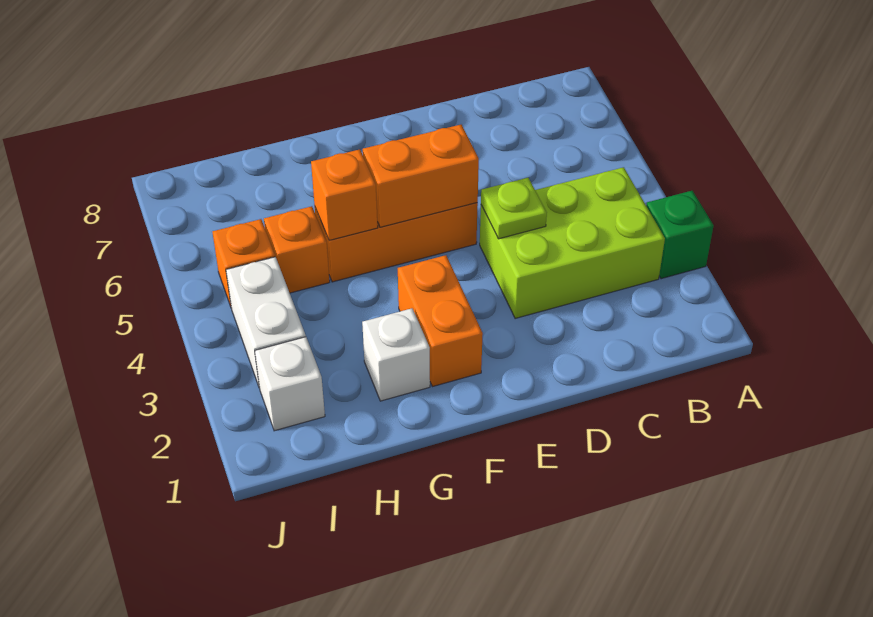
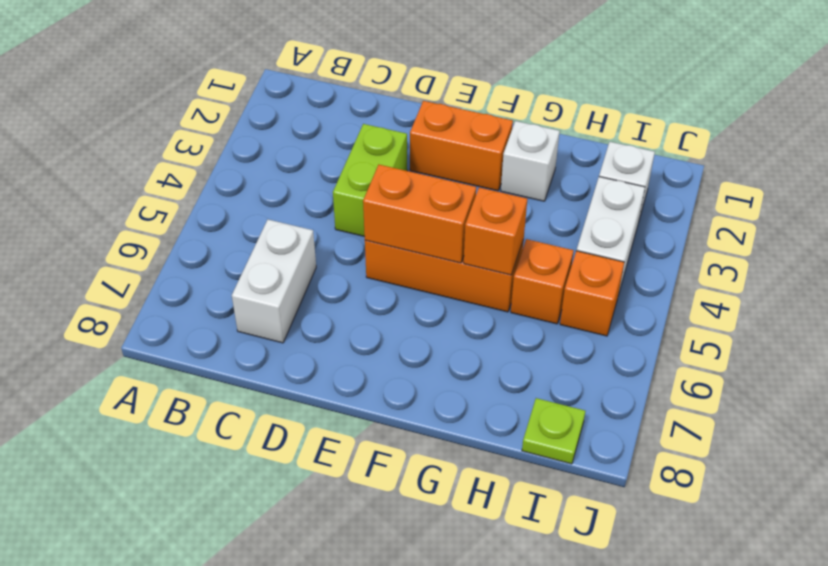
green brick A3 level 1 -> none
lime brick B3:D4 level 1 -> lime brick D3:D4 level 1
none -> white brick C6:C7 level 1
lime plate D4 level 2 -> lime plate I8 level 1
orange brick F2:F3 level 1 -> orange brick E2:F2 level 1

